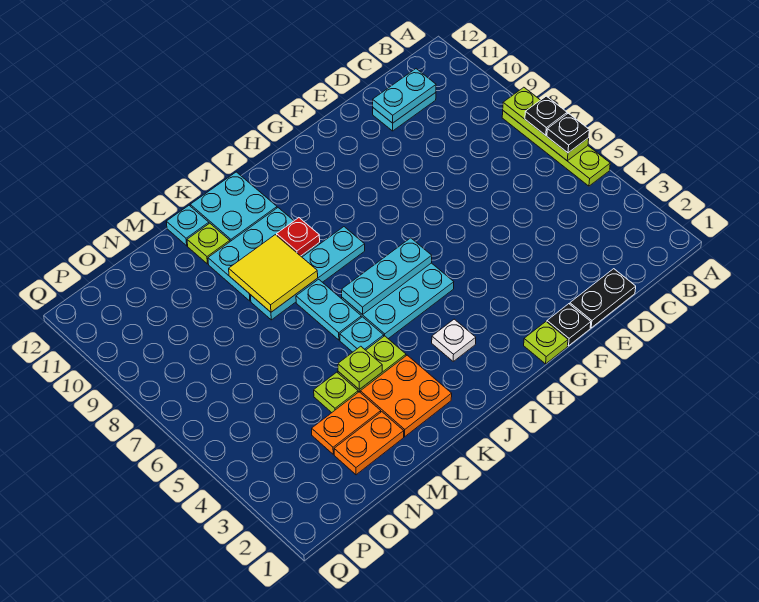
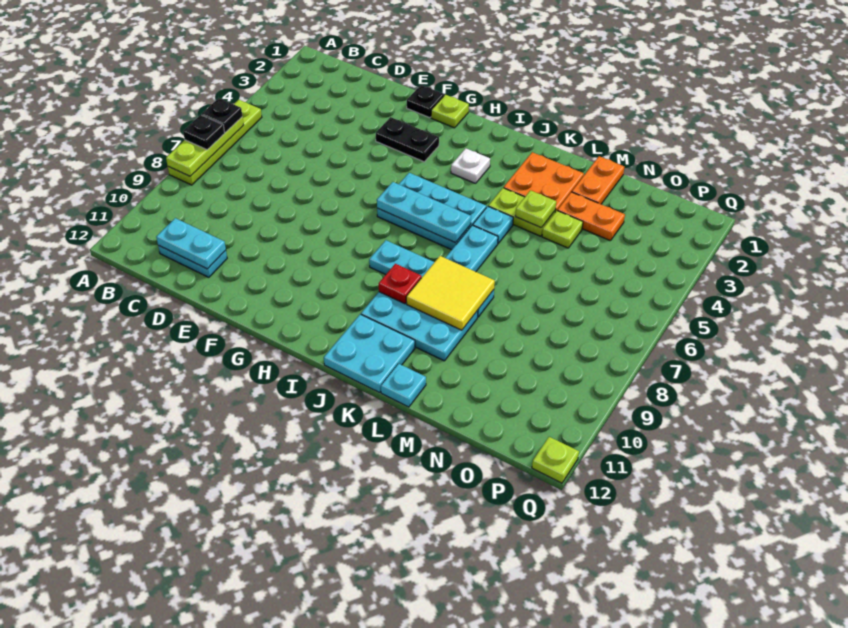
black plate D1:E1 level 1 -> black plate F3:G3 level 1
lime plate L11 level 1 -> lime plate Q12 level 1
orange plate M2:N2 level 1 -> orange plate M1:M2 level 1

